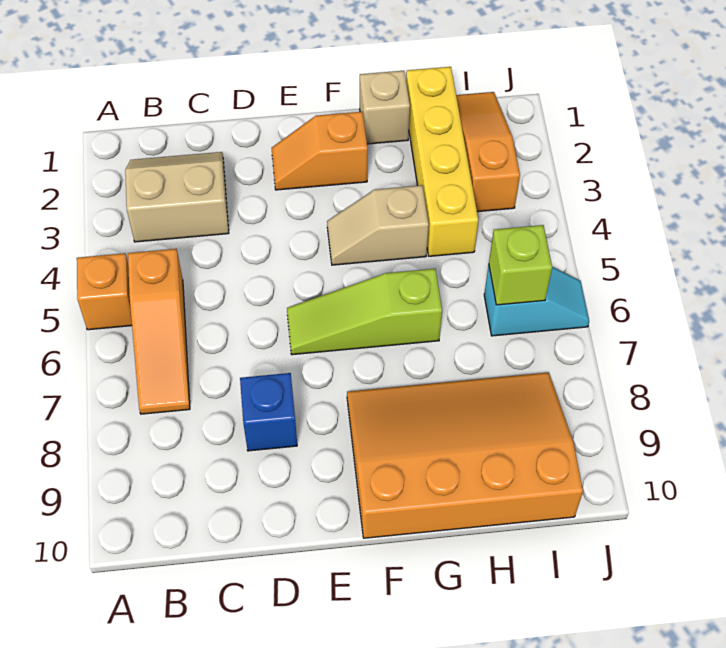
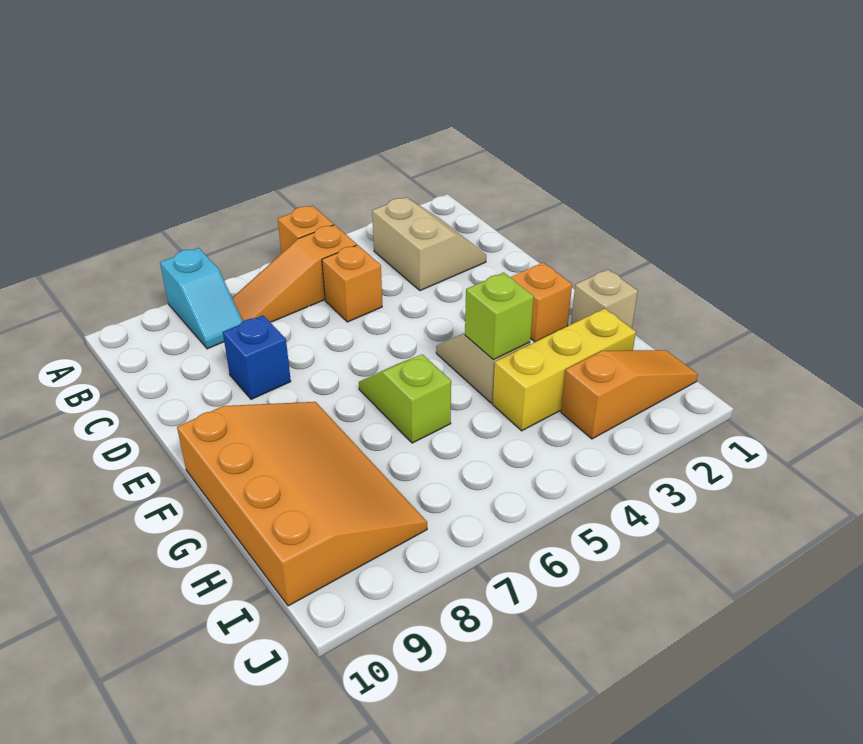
none -> orange brick C5 level 1
lime slope E6:G6 level 1 top G -> lime slope F6:G6 level 1 top G
yellow brick H1:H4 level 1 -> yellow brick H2:H4 level 1
cyan slope I6:J6 level 1 top I -> cyan slope A8:B8 level 1 top A
lime brick I6 level 2 -> lime brick G4 level 2

